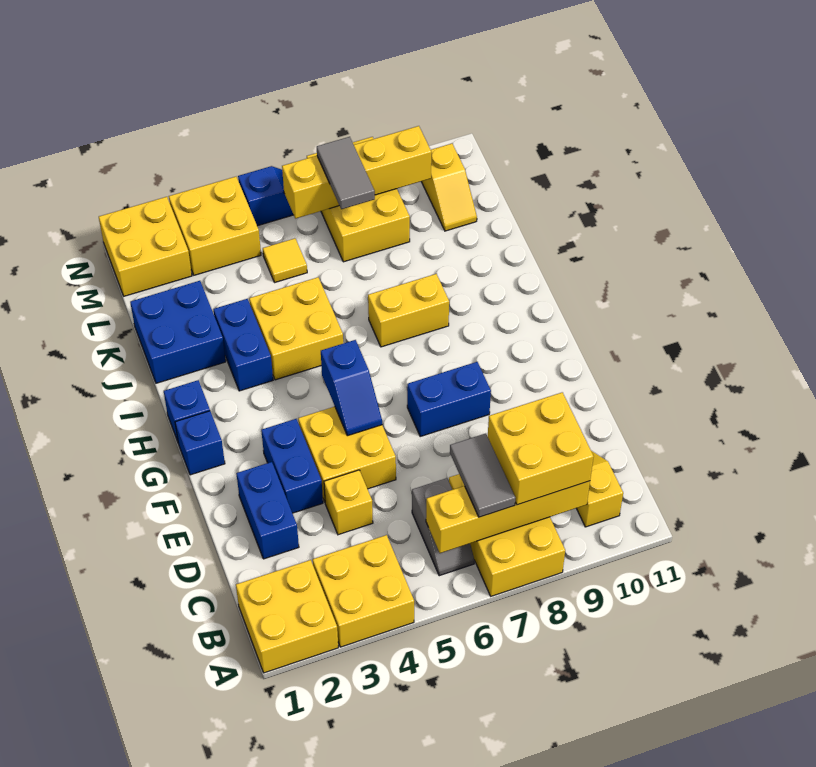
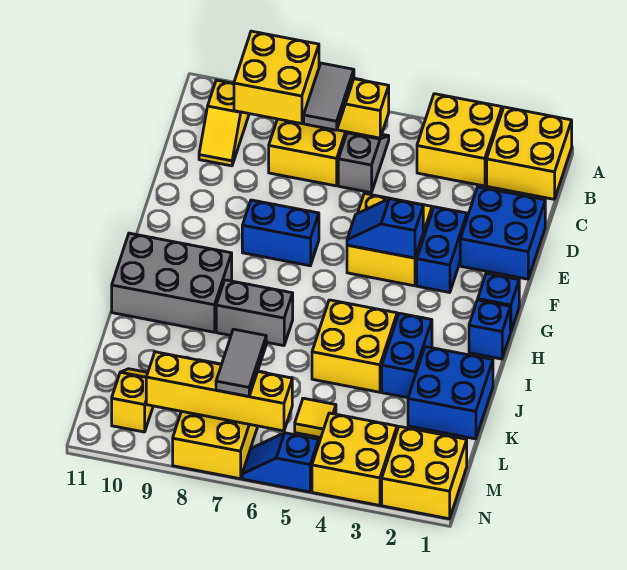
blue brick D2:E2 level 1 -> blue brick D1:E2 level 1
yellow brick D4 level 1 -> none
blue slope F5:G5 level 2 top G -> blue slope F4:F5 level 2 top 4
none -> grey brick H9:I11 level 1
yellow brick I7:I8 level 1 -> grey brick I7:I8 level 1

